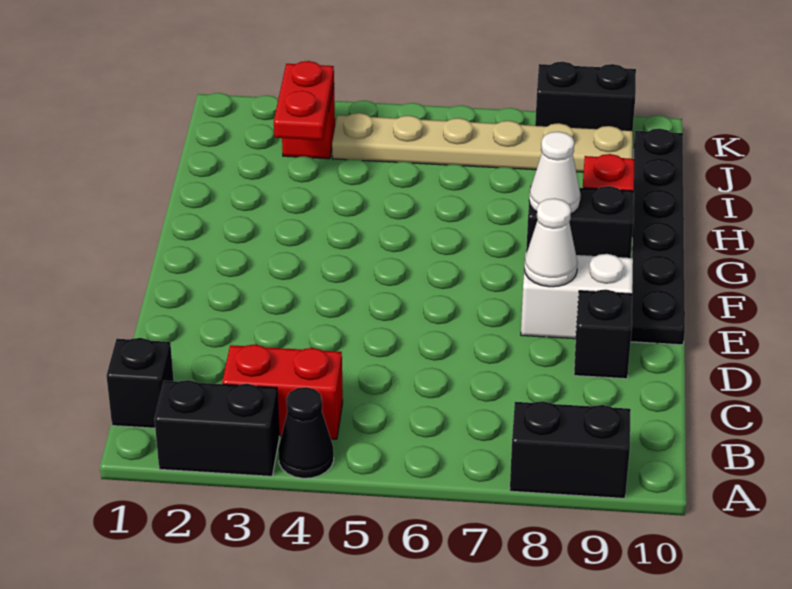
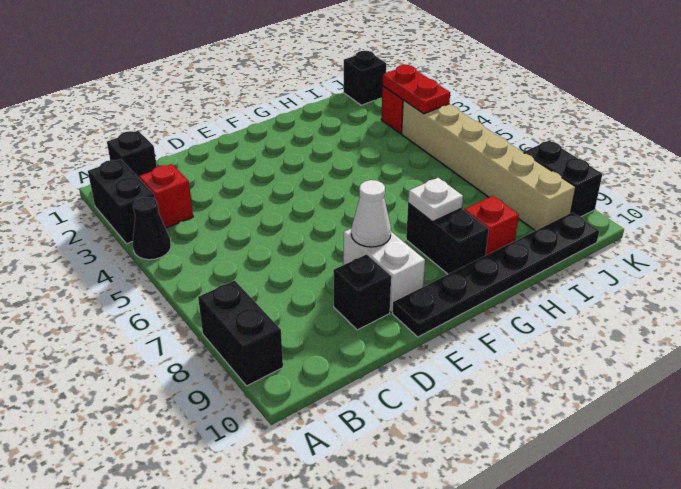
red brick B3:B4 level 1 -> red brick B3 level 1
white cone G8 level 2 -> white plate G8 level 2
red plate I3:J3 level 2 -> red plate J3:J4 level 2
none -> black brick J1 level 1
tan plate J4:J9 level 1 -> tan brick J4:J9 level 1

